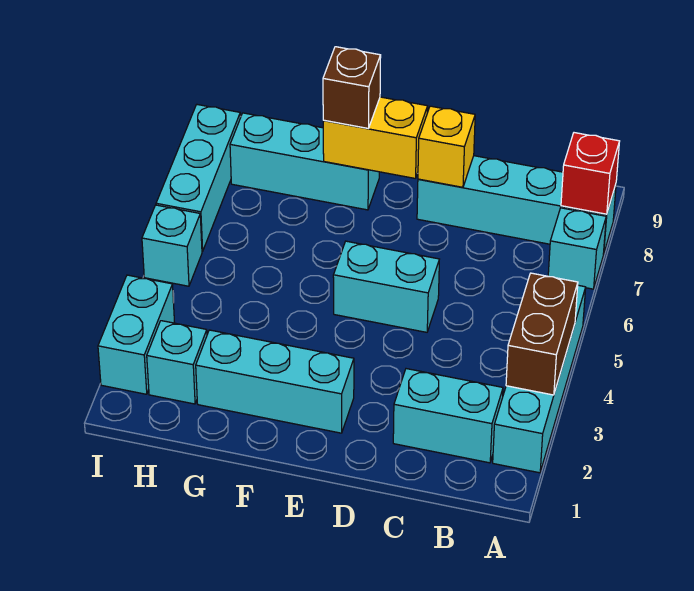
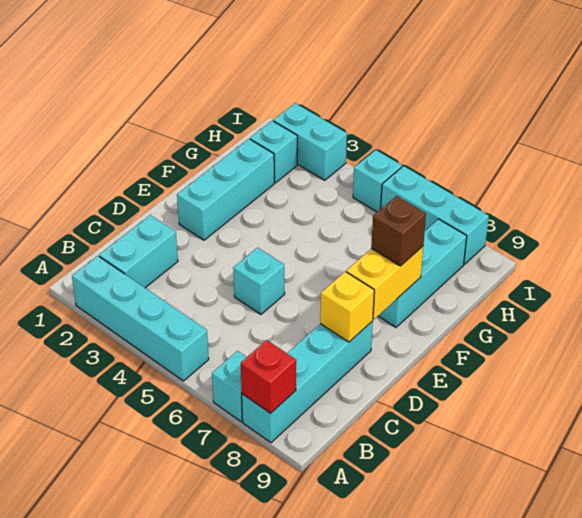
brown brick A3:A4 level 2 -> none
cyan brick D5:E5 level 1 -> cyan brick D5 level 1

